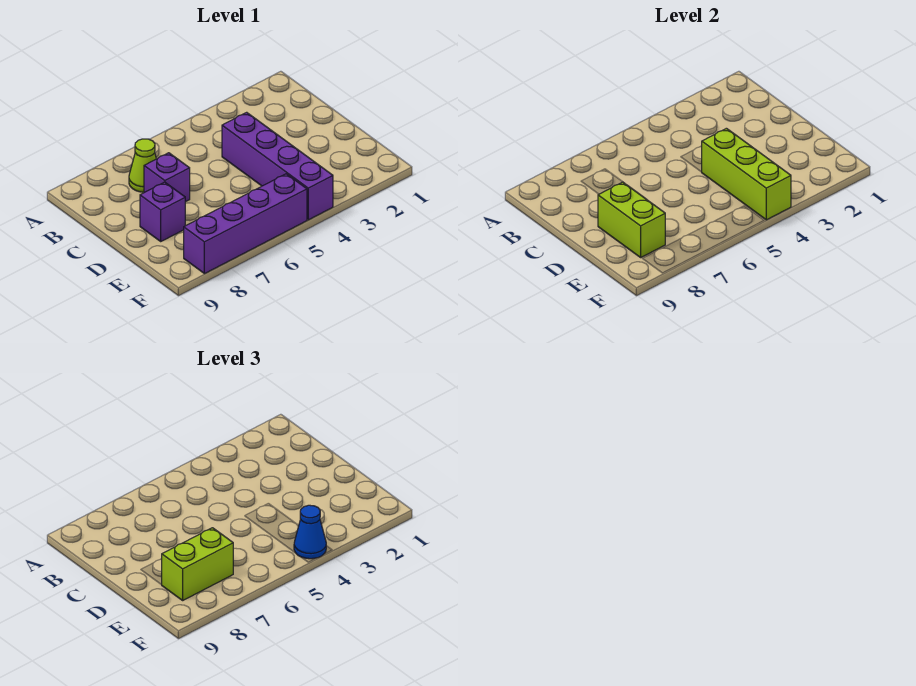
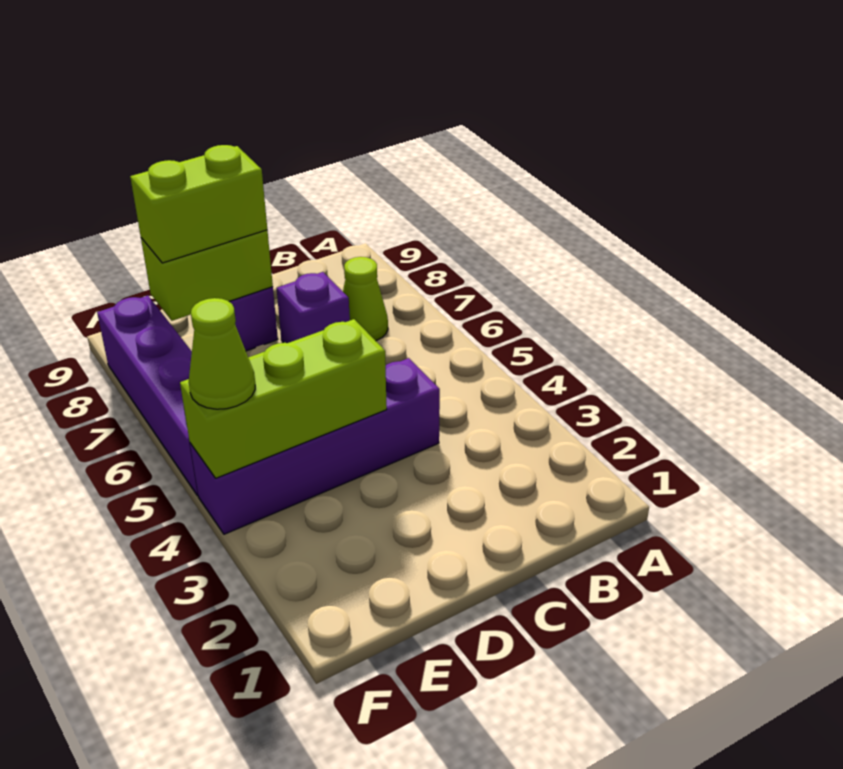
lime brick E7:E8 level 3 -> lime brick D8:E8 level 3
blue cone F4 level 3 -> lime cone F4 level 3

